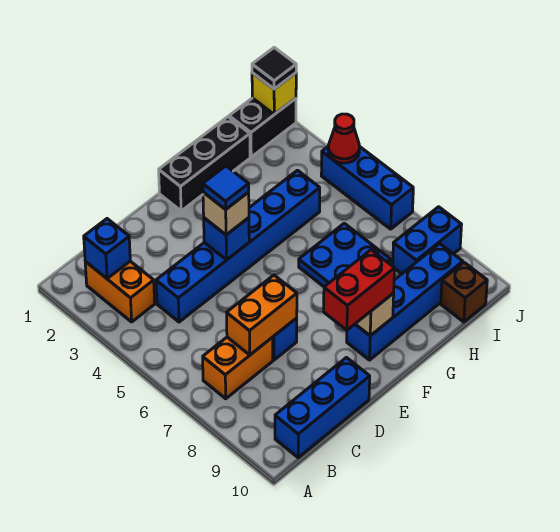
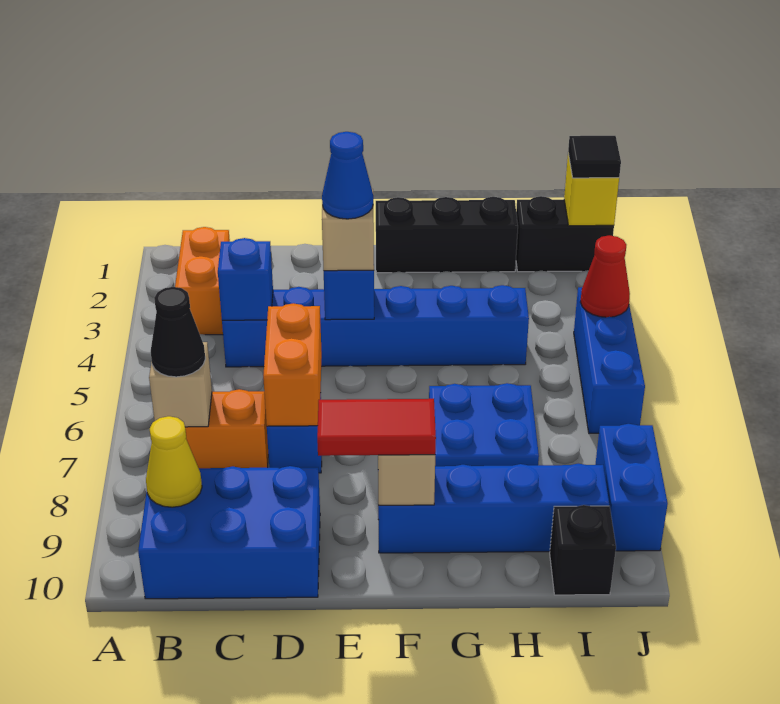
blue brick B2 level 2 -> blue brick C4 level 2
none -> tan brick B7 level 2
none -> black cone B7 level 3
none -> yellow cone B9 level 2
blue brick B10:D10 level 1 -> blue brick B9:D10 level 1
orange brick C7:D7 level 2 -> orange brick D6:D7 level 2
blue tile E4 level 4 -> blue cone E4 level 4
red brick E9:F9 level 3 -> red tile E9:F9 level 3
blue brick I8:J8 level 1 -> blue brick J8:J9 level 1
brown brick I10 level 1 -> black brick I10 level 1

